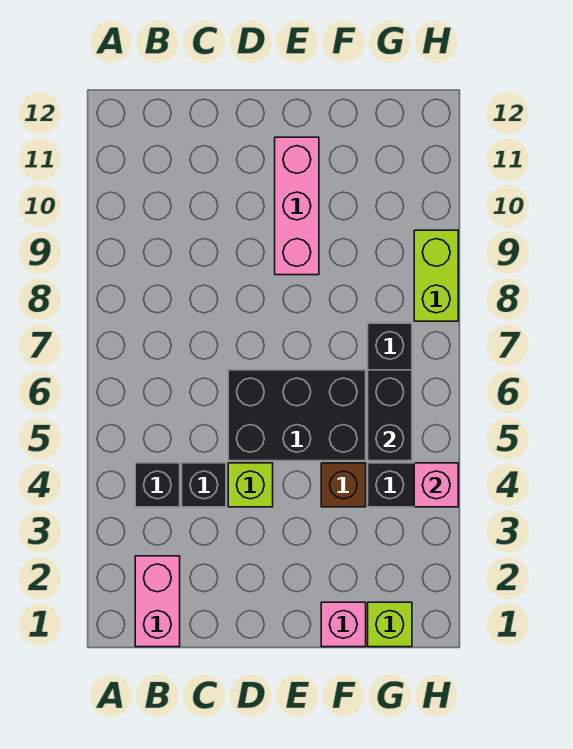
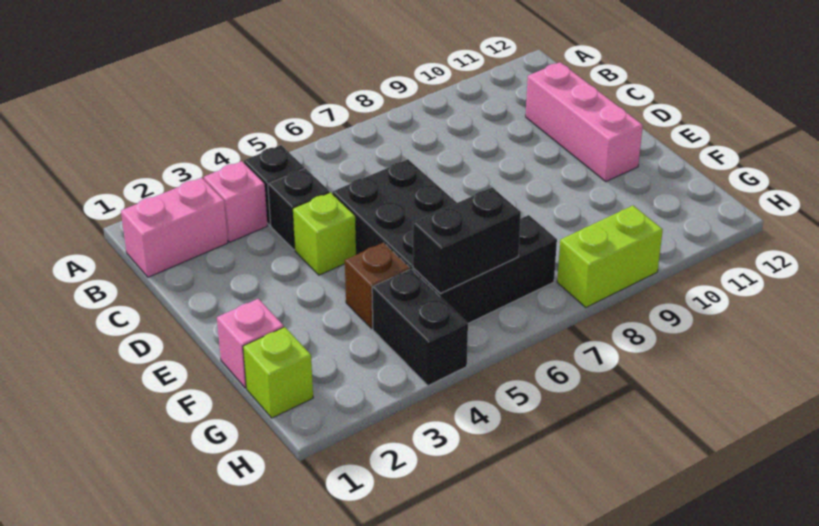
pink brick E9:E11 level 1 -> pink brick C11:E11 level 1
pink brick H4 level 2 -> pink brick B3 level 1

